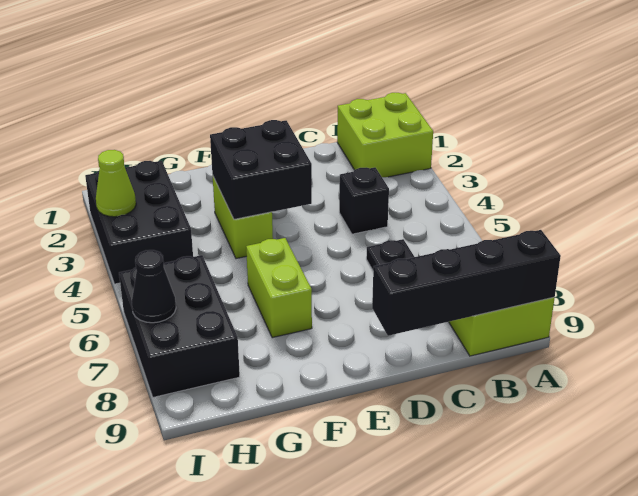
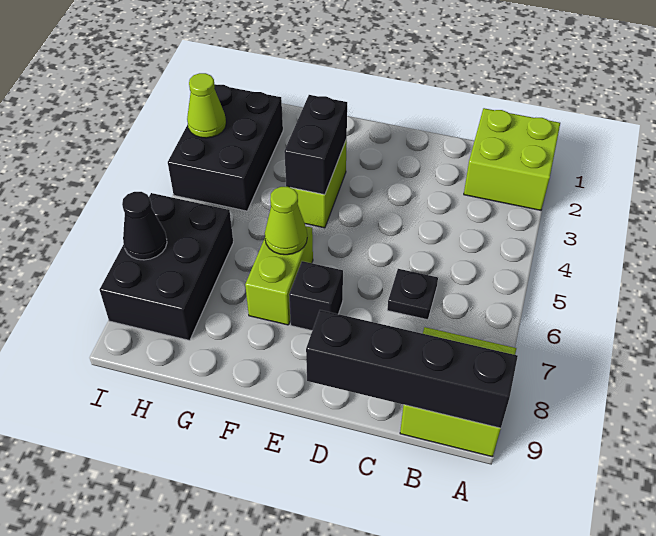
black brick C4 level 1 -> black brick E7 level 1
black brick E3:F4 level 2 -> black brick F3:F4 level 2
none -> lime cone F6 level 2

